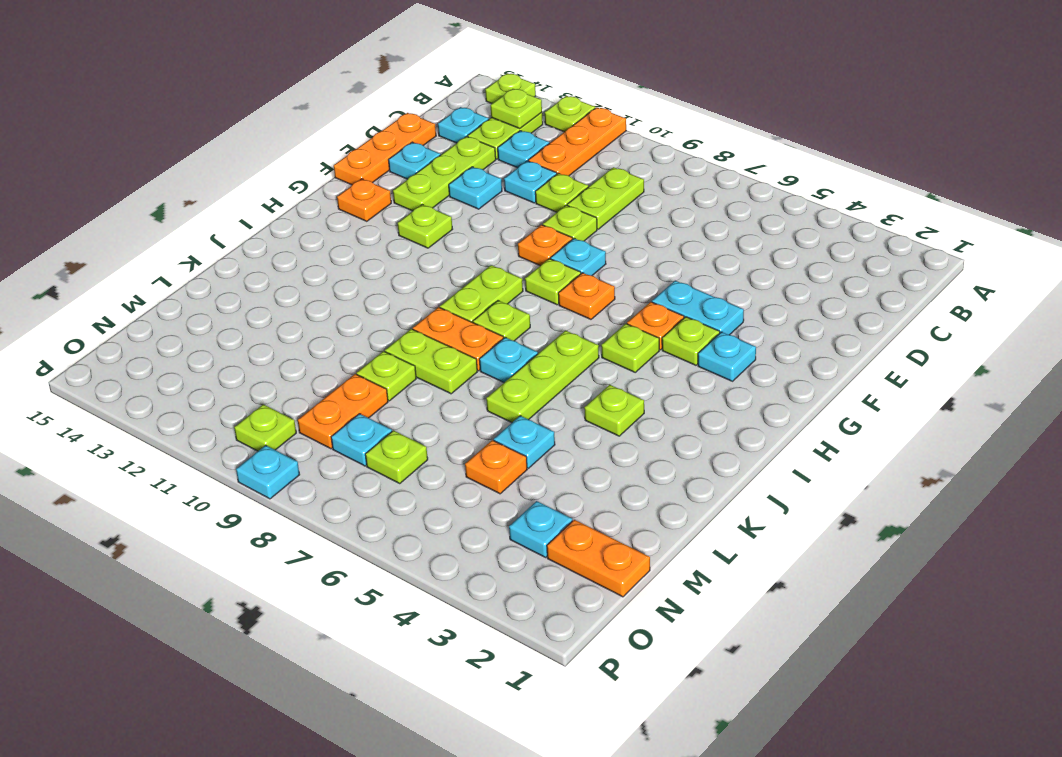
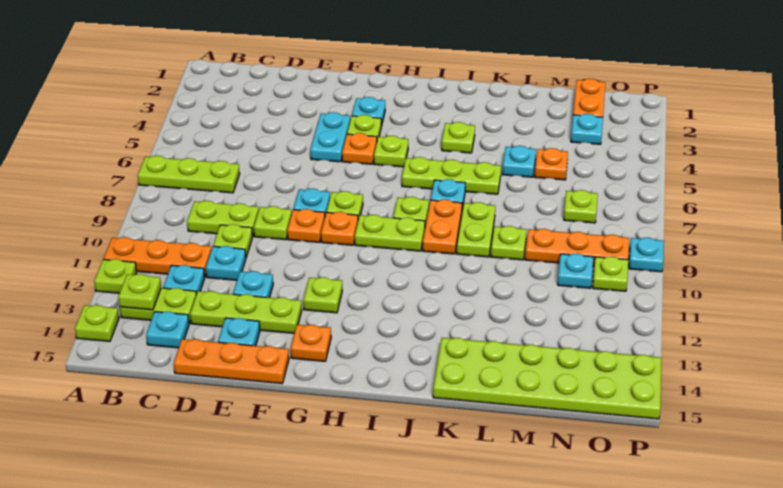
none -> lime plate A7:C7 level 1
orange plate G7 level 1 -> orange plate G9 level 1
none -> lime plate K14:P15 level 1
orange plate M9:N9 level 1 -> orange plate M9:O9 level 1
cyan plate N8 level 1 -> cyan plate N10 level 1

